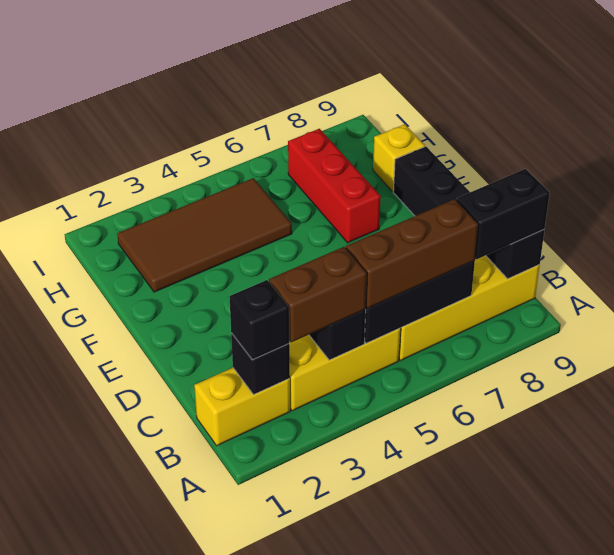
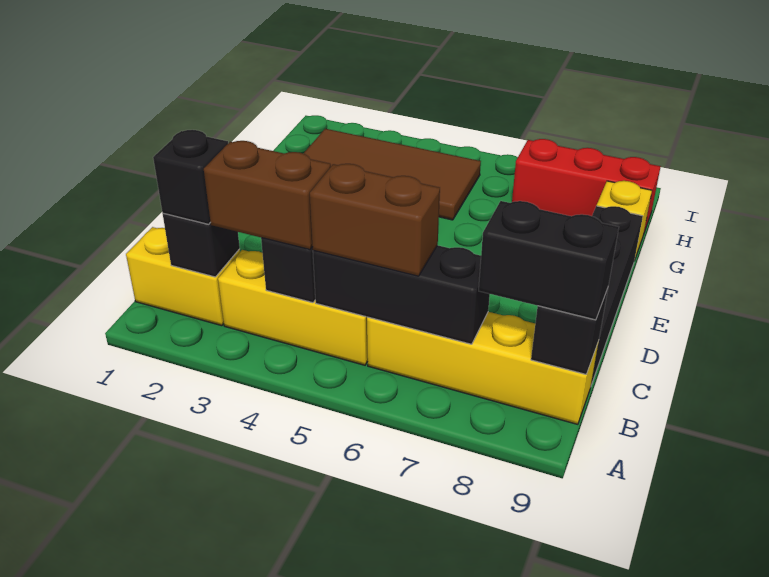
brown brick B5:B7 level 3 -> brown brick B5:B6 level 3
red brick F7:H7 level 1 -> red brick H7:H9 level 1

